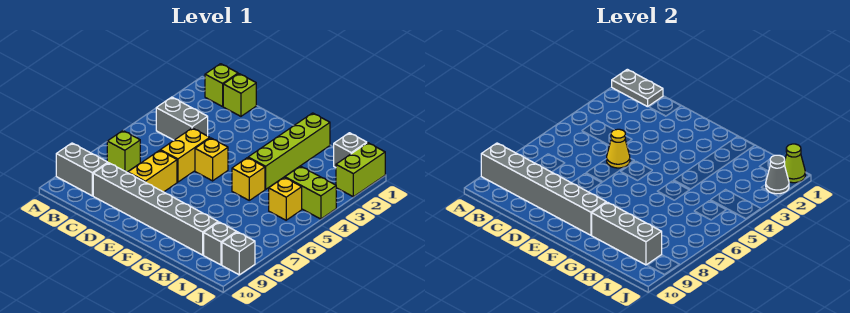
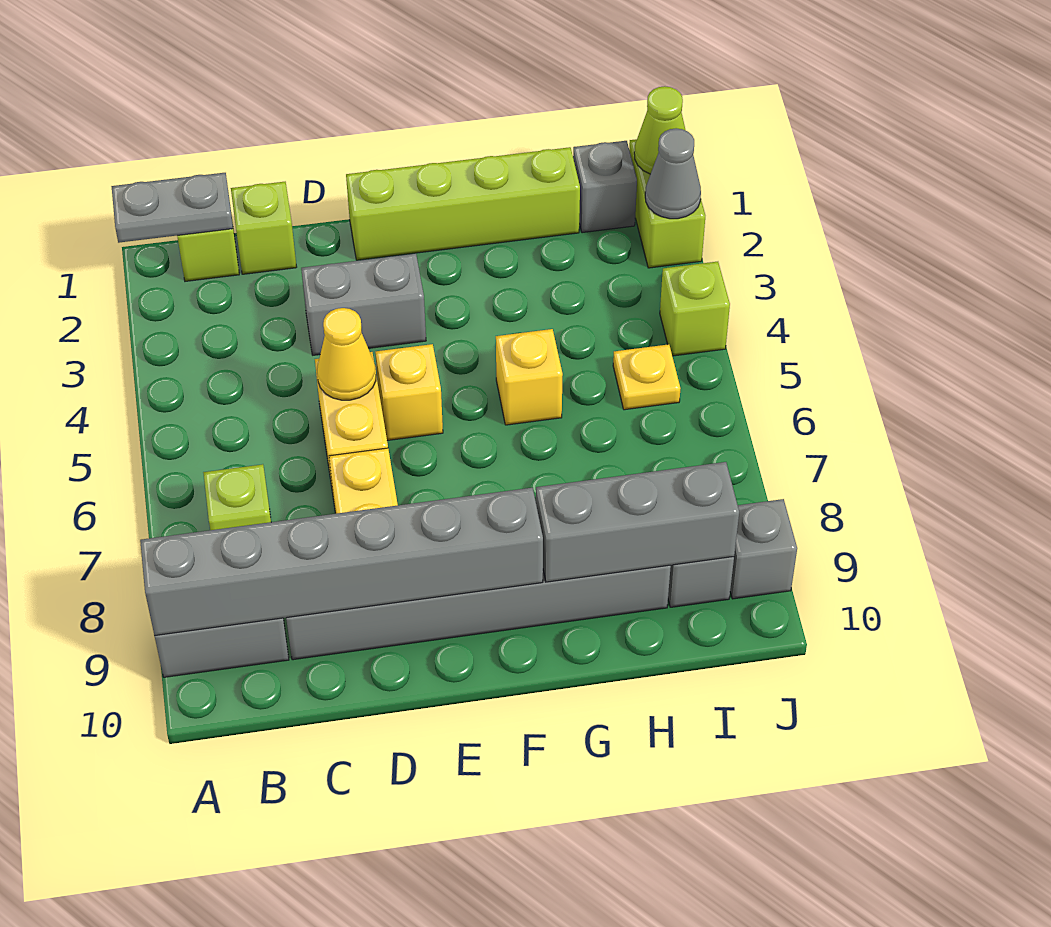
grey brick B4:C4 level 1 -> grey brick D3:E3 level 1
lime brick G1:G4 level 1 -> lime brick E1:H1 level 1
lime brick I4:J4 level 1 -> lime brick J4 level 1
yellow brick I5 level 1 -> yellow plate I5 level 1

